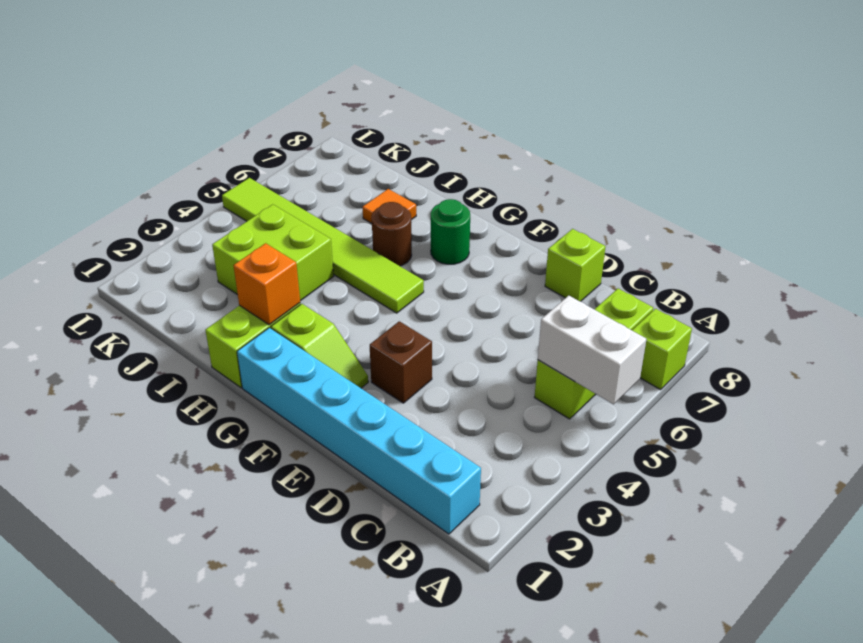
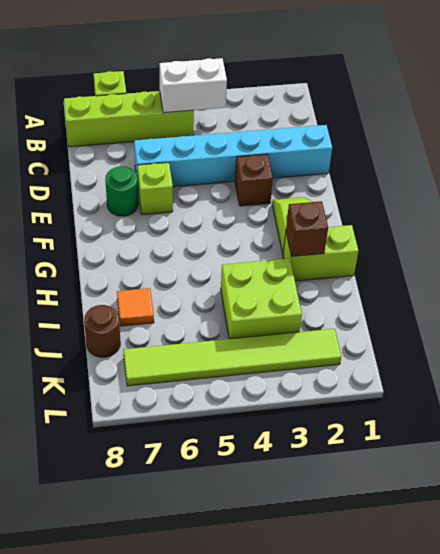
white brick A5:B5 level 2 -> white brick B4:B5 level 2
cyan brick B1:G1 level 1 -> cyan brick D1:D6 level 1
lime brick B5:B7 level 1 -> lime brick B5:B8 level 1
lime brick D8 level 1 -> lime brick E6 level 1
lime tile G5:L5 level 1 -> lime tile K2:K7 level 1
green round brick G7 level 1 -> green round brick E7 level 1
orange brick H2 level 2 -> brown brick H2 level 2
brown round brick H6 level 1 -> brown round brick J8 level 1

